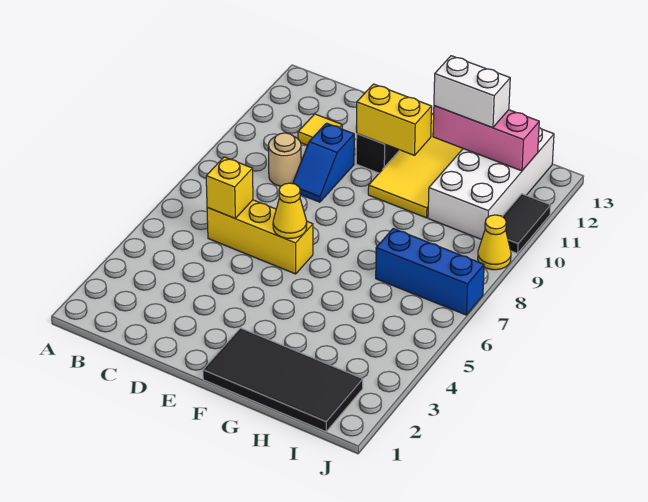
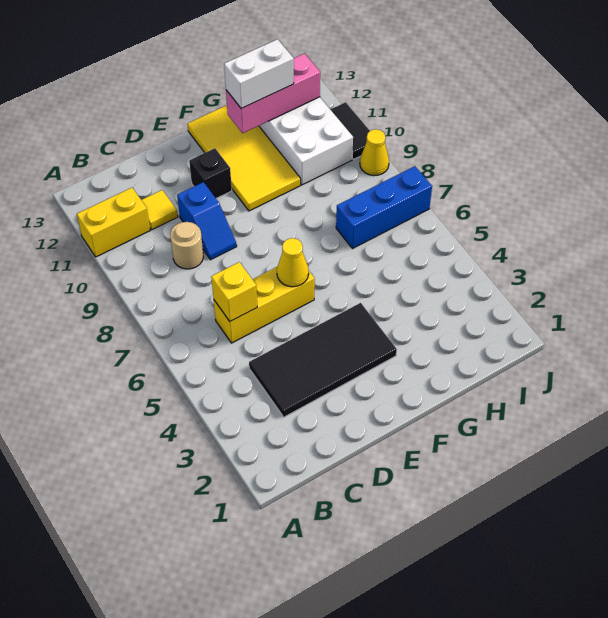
yellow brick E11:F11 level 2 -> yellow brick A11:B11 level 1
black tile F1:I2 level 1 -> black tile C3:F4 level 1

